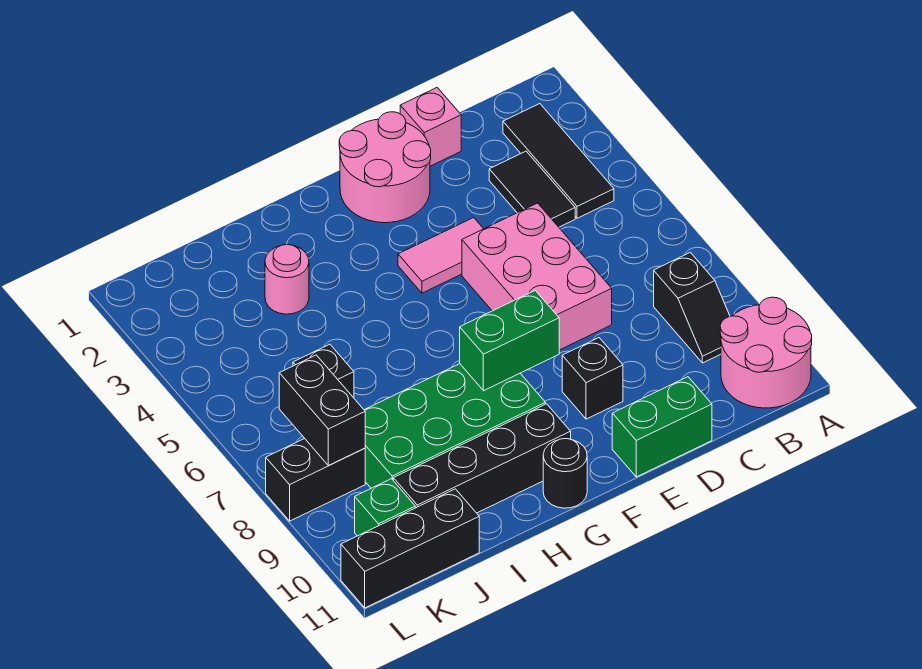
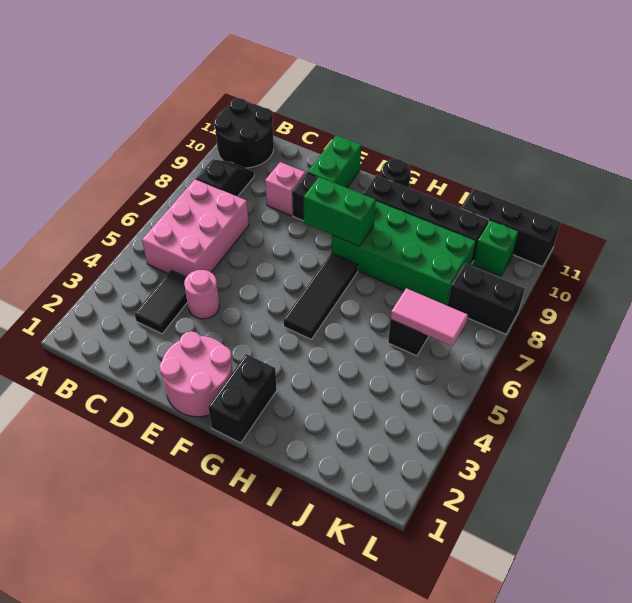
pink round brick A10:B11 level 1 -> black round brick A10:B11 level 1
black tile B2:B4 level 1 -> black tile G5:G7 level 1
pink brick D1 level 1 -> pink brick D9 level 1
pink brick D5:E7 level 1 -> pink brick B5:C7 level 1
green brick D11:E11 level 1 -> green brick E10:E11 level 1
pink tile E4:F4 level 1 -> pink tile J6:K6 level 2
pink round brick I3 level 1 -> pink round brick D4 level 1
black brick K7:K8 level 2 -> black brick G1:G2 level 1

